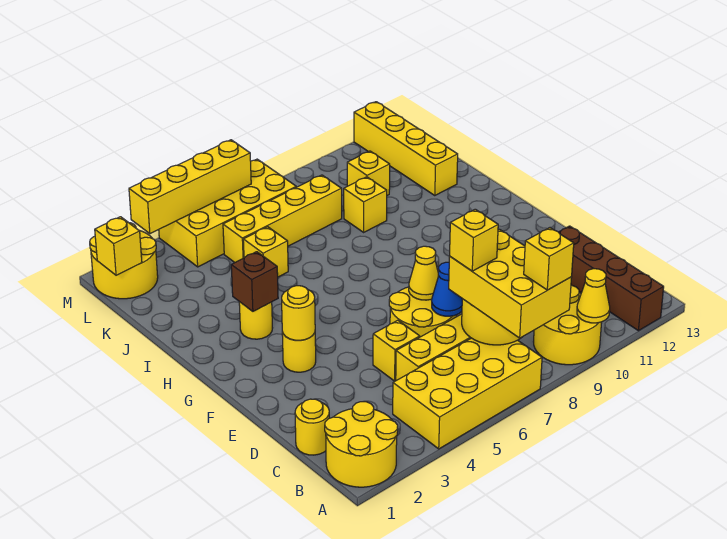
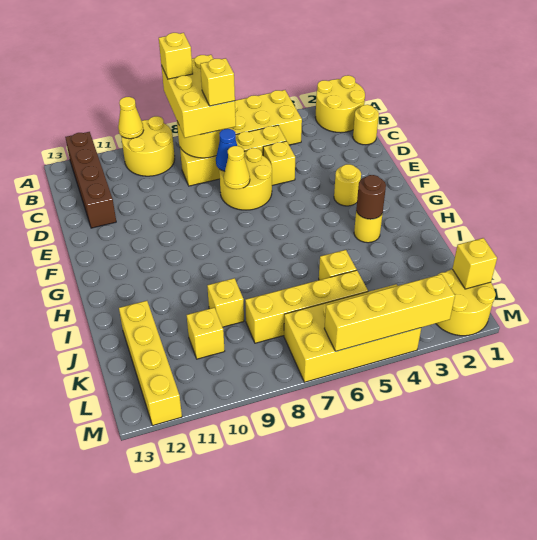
yellow round brick F3 level 2 -> none
brown brick H3 level 2 -> brown round brick H3 level 2

